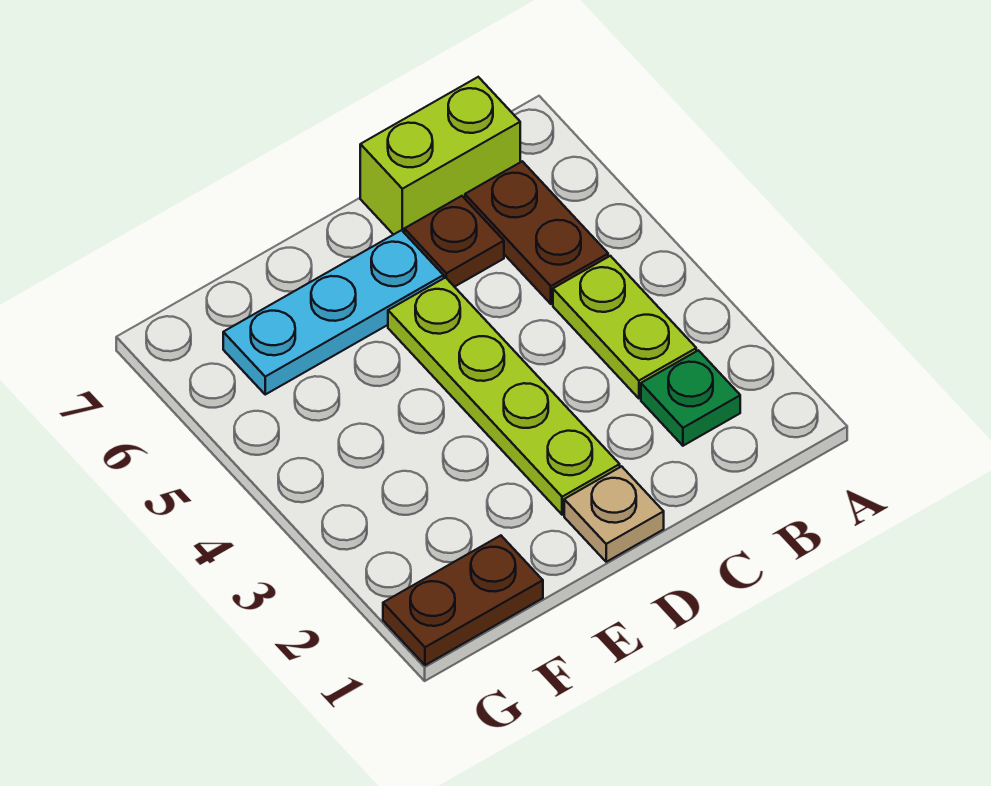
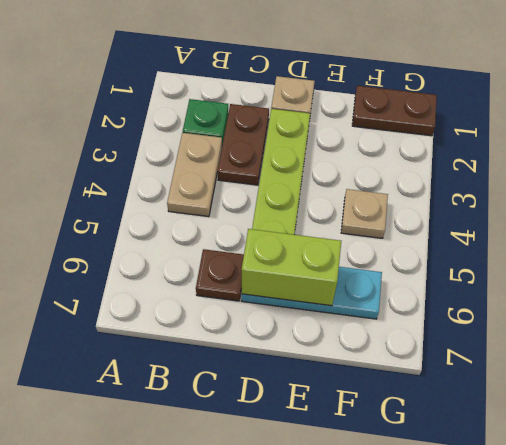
lime plate B3:B4 level 1 -> tan plate B3:B4 level 1
brown plate B5:B6 level 1 -> brown plate C2:C3 level 1
lime brick B7:C7 level 1 -> lime brick D6:E6 level 2
none -> tan plate F4 level 1

